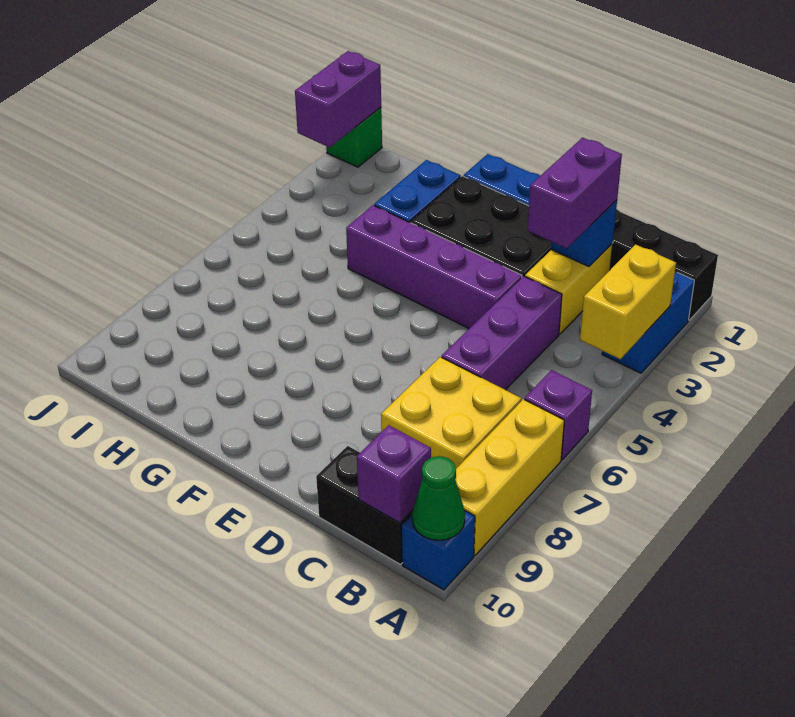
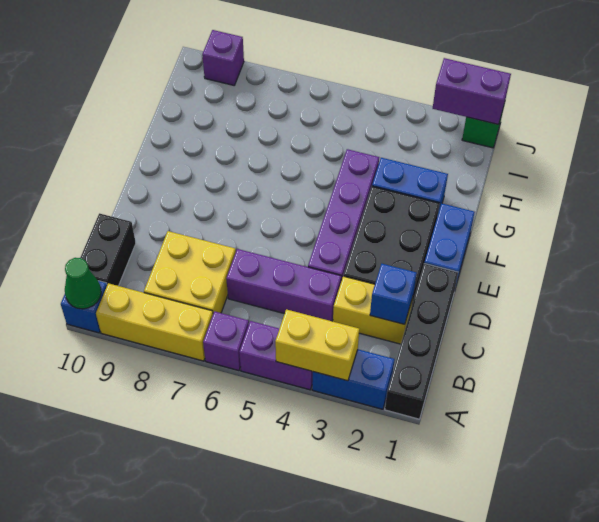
purple brick B10 level 2 -> purple brick J9 level 1
purple brick C2:C3 level 3 -> purple brick A4:A5 level 1

